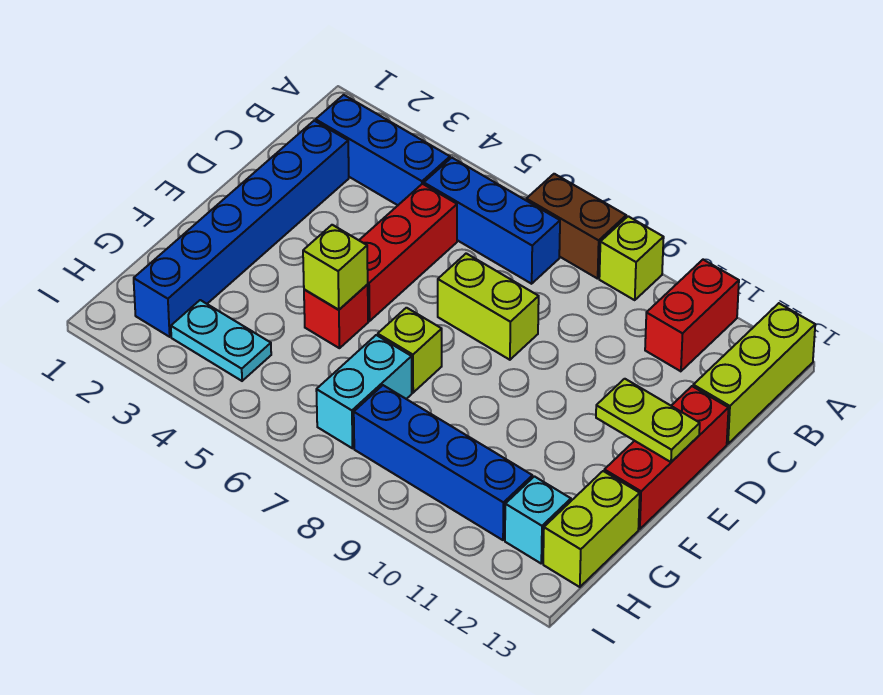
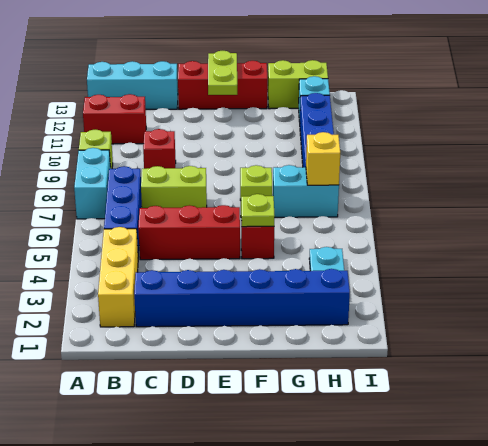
brown brick A7:A8 level 1 -> cyan brick A7:A8 level 1
lime brick A13:C13 level 1 -> cyan brick A13:C13 level 1
blue brick B2:B4 level 1 -> yellow brick B2:B4 level 1
none -> red brick C9 level 1
lime brick D7:D8 level 1 -> lime brick C7:D7 level 1
lime brick F5 level 2 -> lime plate F5 level 2
none -> yellow brick H7 level 2

